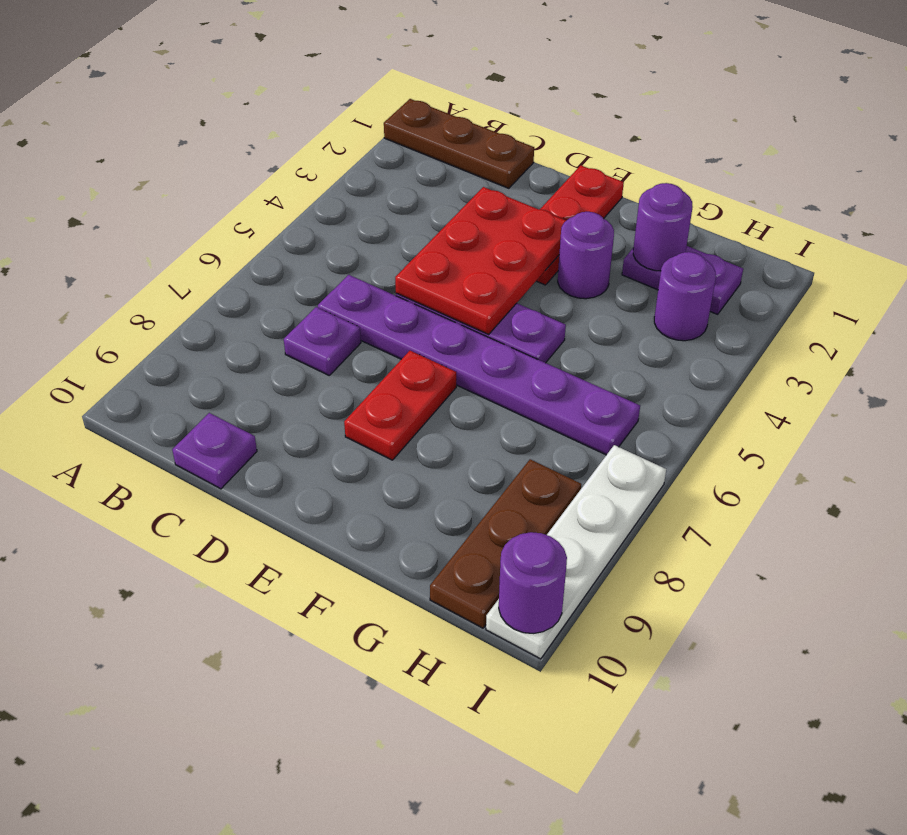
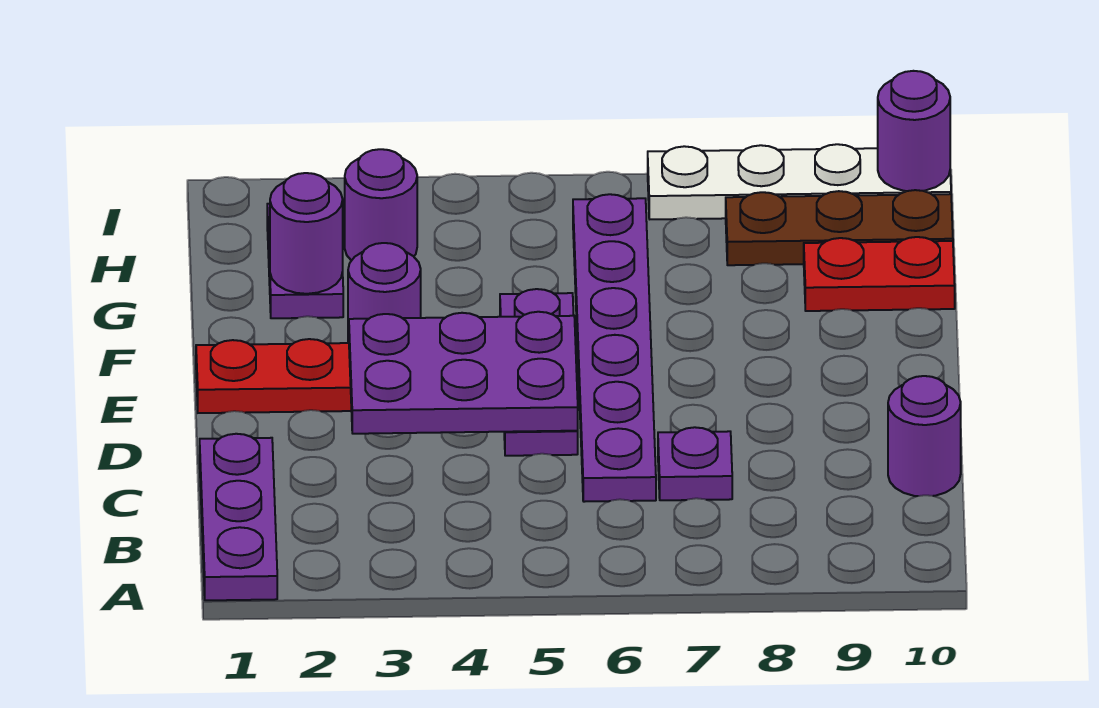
brown plate A1:C1 level 1 -> purple plate A1:C1 level 1
purple plate C10 level 1 -> purple round brick C10 level 1
red plate D3:E5 level 2 -> purple plate D3:E5 level 2
red plate E7:E8 level 1 -> red plate G9:G10 level 1

